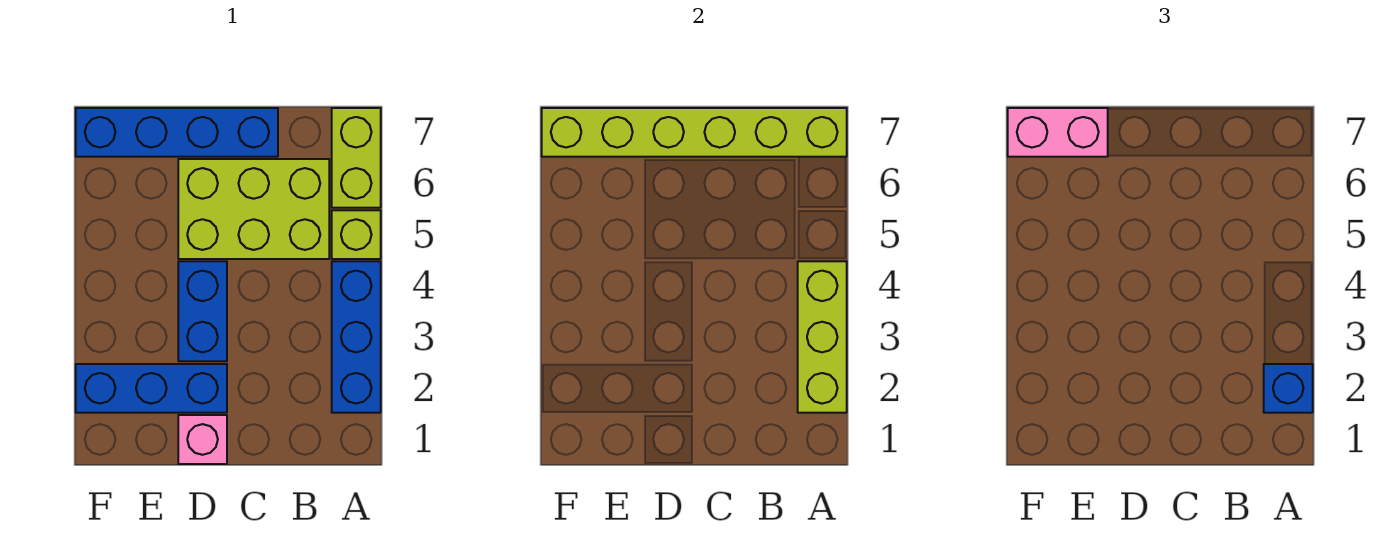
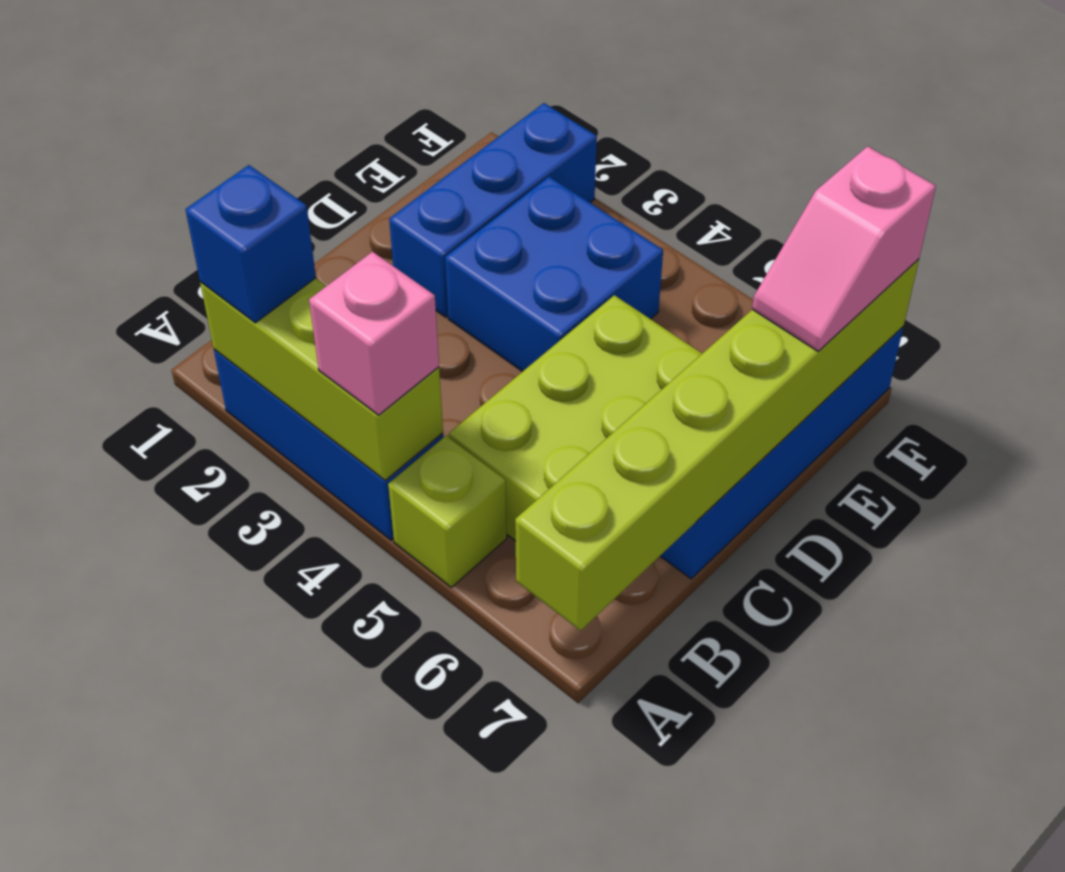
lime brick A6:A7 level 1 -> none
pink brick D1 level 1 -> pink brick A4 level 3
blue brick D3:D4 level 1 -> blue brick D3:E4 level 1
pink brick E7:F7 level 3 -> pink slope E7:F7 level 3 top F

